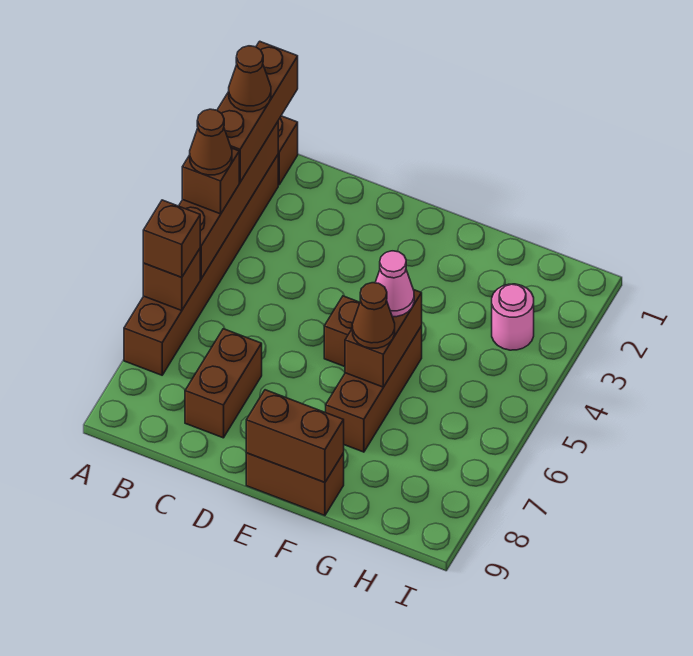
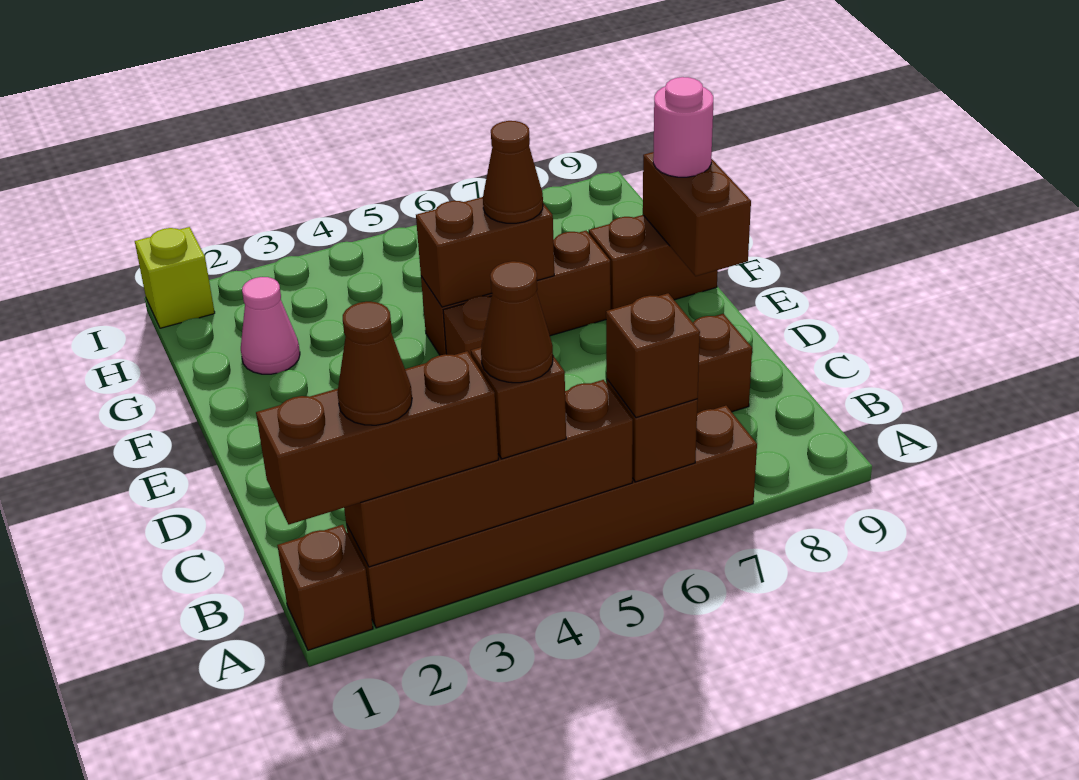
brown brick E9:F9 level 1 -> brown brick F8:F9 level 1
pink cone F5 level 3 -> pink cone G2 level 1
pink round brick H3 level 1 -> pink round brick F9 level 3
none -> lime brick I1 level 1

